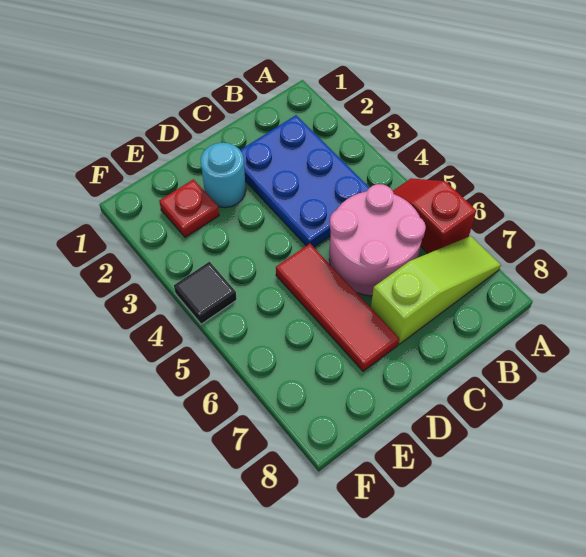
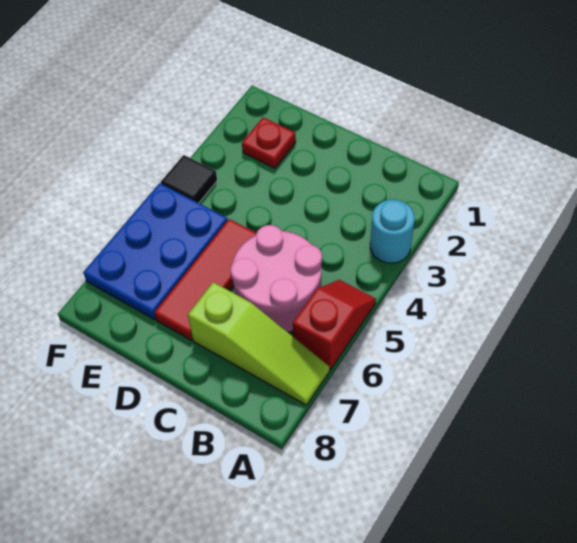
blue plate B2:C4 level 1 -> blue plate E5:F7 level 1
cyan round brick D2 level 1 -> cyan round brick A3 level 1

